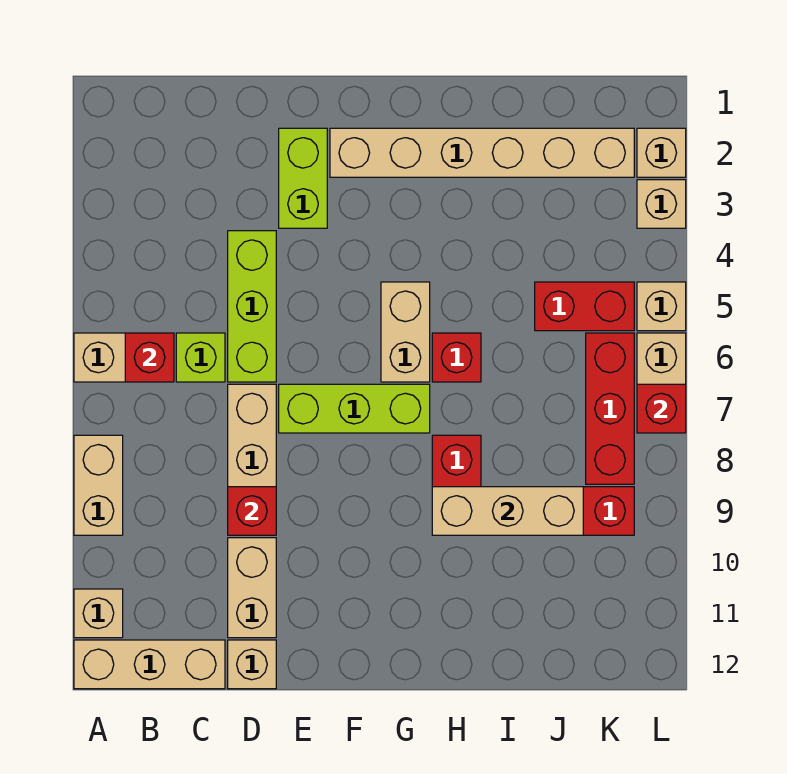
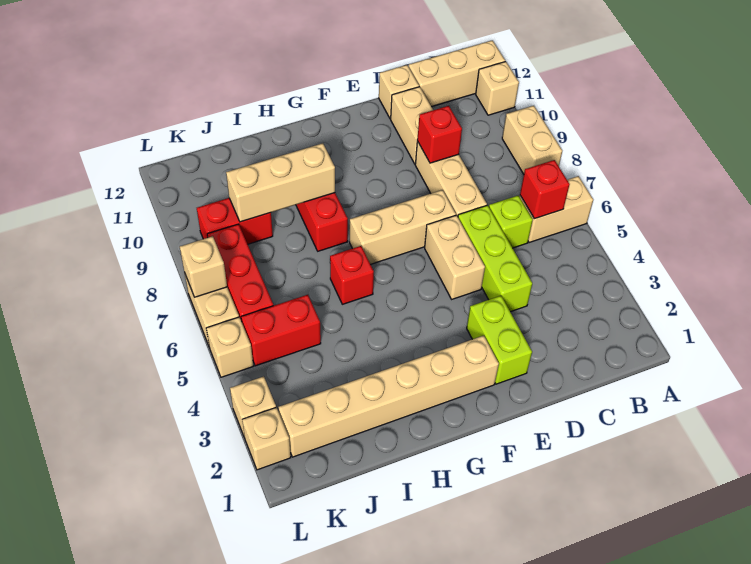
lime brick E7:G7 level 1 -> tan brick E7:G7 level 1
tan brick G5:G6 level 1 -> tan brick E5:E6 level 1
red brick L7 level 2 -> tan brick L7 level 2

